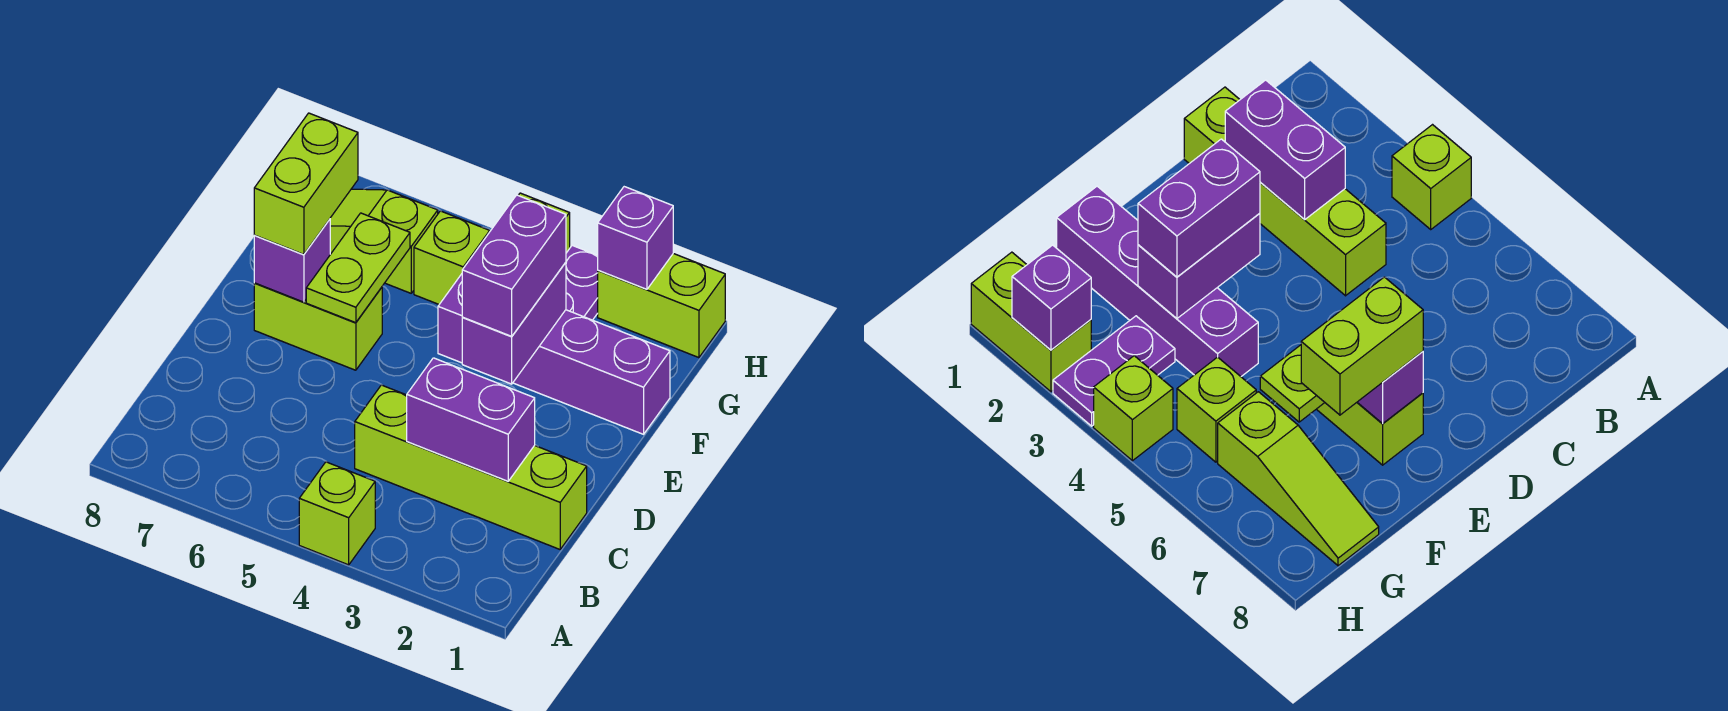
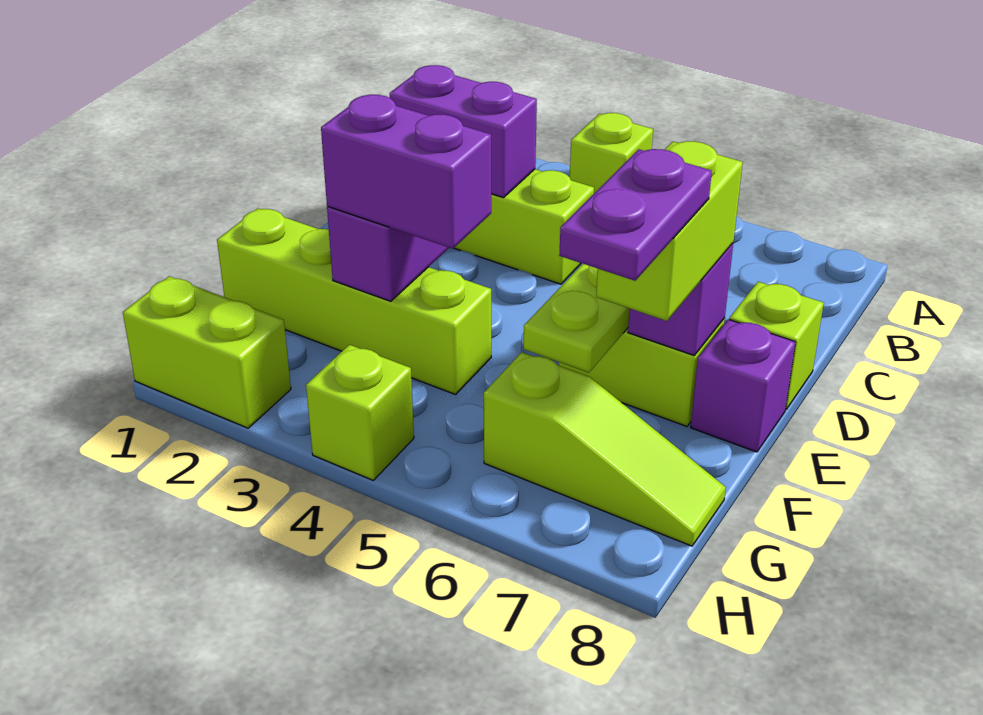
purple brick E3:F3 level 3 -> purple brick F3:F4 level 3
purple brick F1:F4 level 1 -> lime brick F1:F4 level 1
purple plate G3:H3 level 1 -> purple plate F7:G7 level 4
lime brick G5 level 1 -> lime brick D8 level 1
purple brick H2 level 2 -> purple brick E8 level 1

